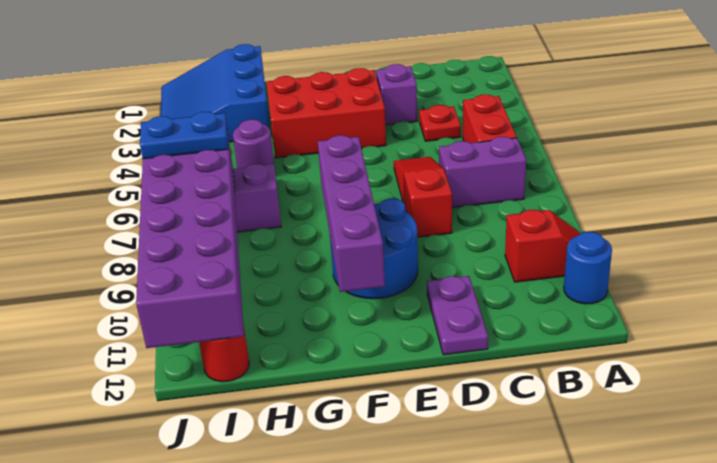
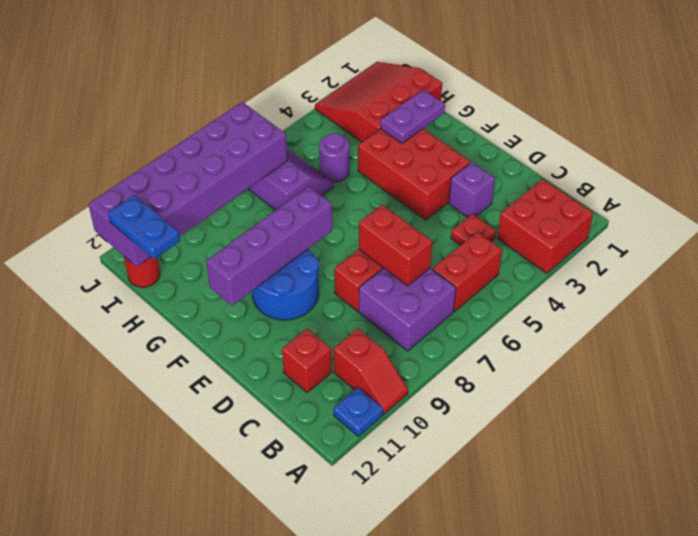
none -> red brick A2:B3 level 1
blue round brick A11 level 1 -> blue plate A11 level 1
purple brick B7:C7 level 1 -> purple brick B7:C8 level 1
none -> red brick C7:D7 level 2
none -> red brick C11 level 1
purple plate D11:D12 level 1 -> purple plate G2:G3 level 2
blue slope H1:J3 level 1 top H -> red slope H1:J3 level 1 top H
blue plate I7:J7 level 3 -> blue plate H12:I12 level 3

